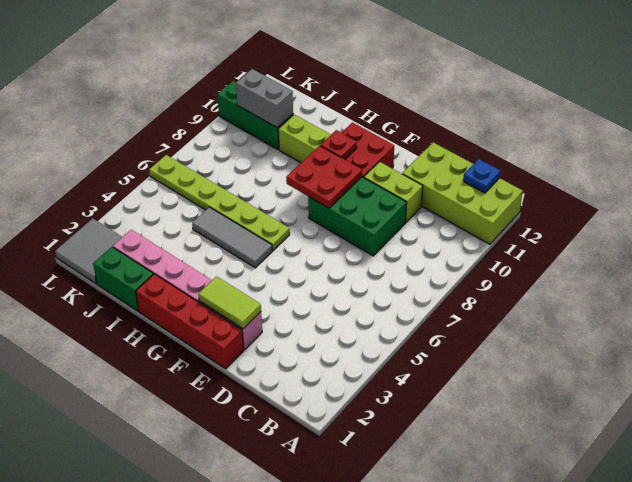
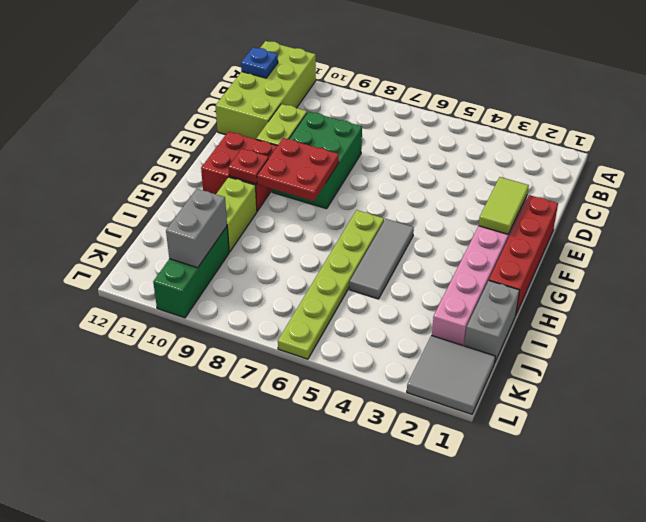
green brick I1:J1 level 1 -> grey brick I1:J1 level 1

